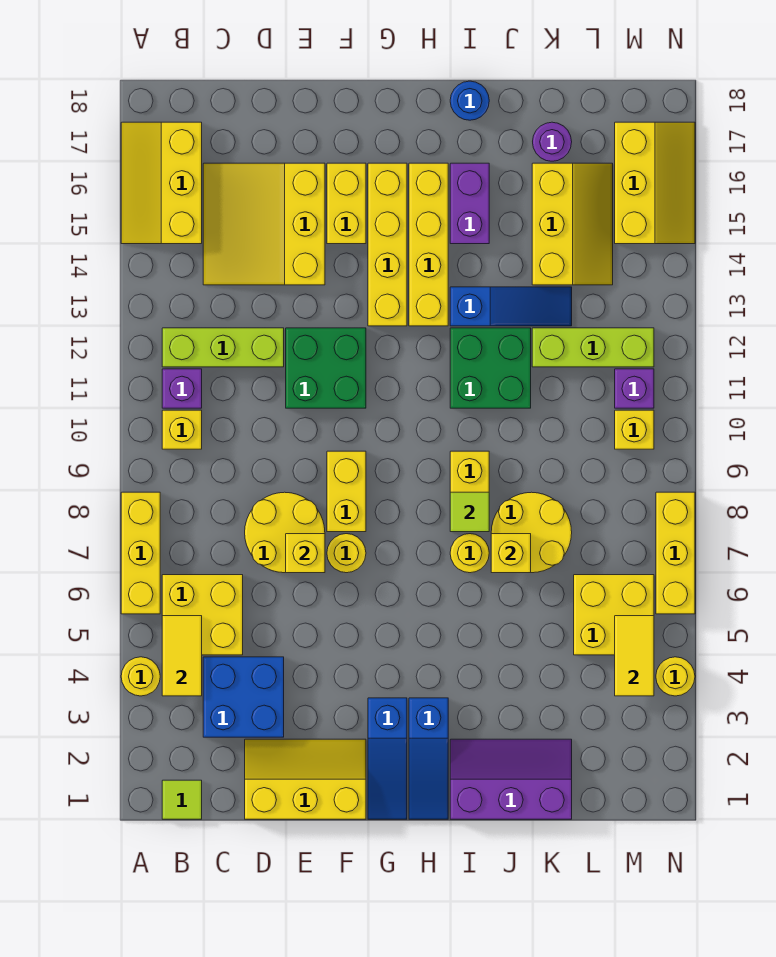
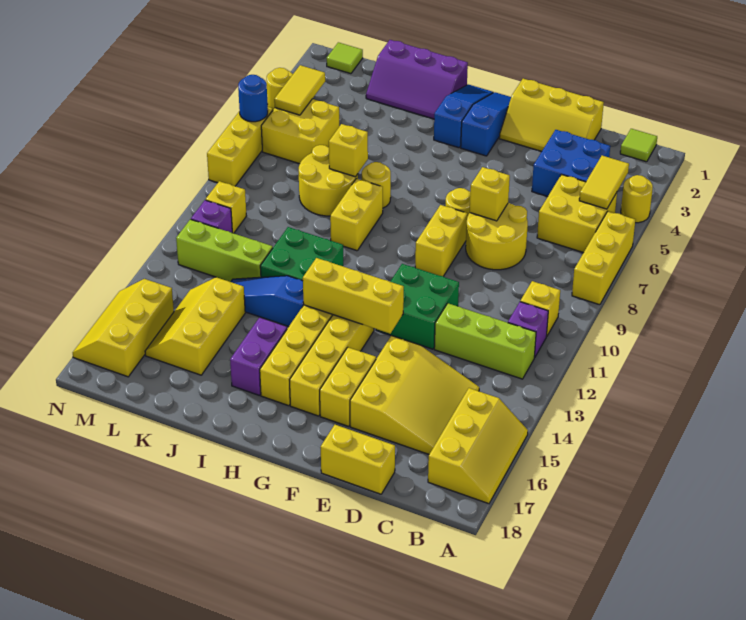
none -> yellow brick D18:E18 level 1
none -> yellow brick F13:H13 level 2
lime tile I8 level 2 -> lime tile M1 level 1
blue round brick I18 level 1 -> blue round brick N6 level 2
purple round brick K17 level 1 -> none

